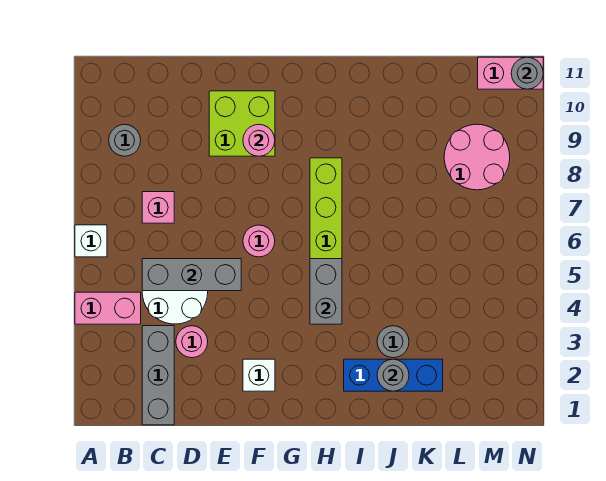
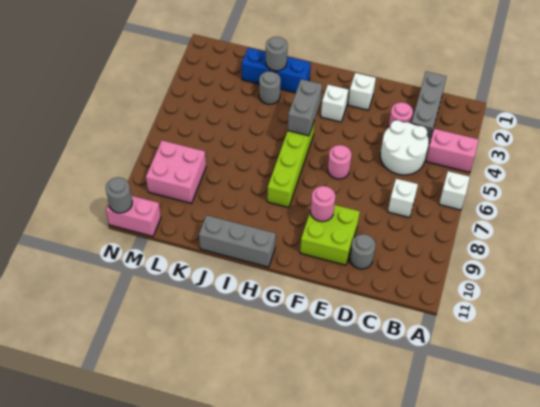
grey round brick B9 level 1 -> grey round brick D10 level 1
grey brick C5:E5 level 2 -> grey brick H11:J11 level 1
pink brick C7 level 1 -> white brick C7 level 1
none -> white brick G3 level 1
pink round brick L8:M9 level 1 -> pink brick L8:M9 level 1

